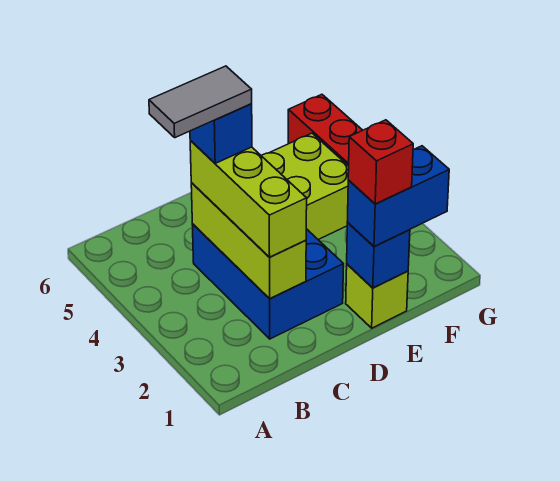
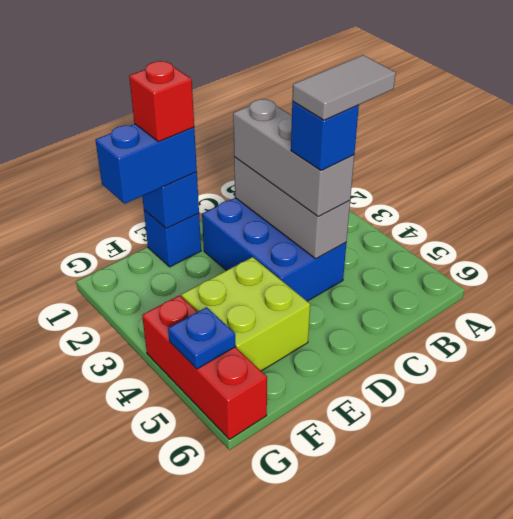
lime brick C2:C4 level 2 -> grey brick C2:C4 level 2
lime brick C2:C4 level 3 -> grey brick C2:C4 level 3
lime brick E1 level 1 -> blue brick E1 level 1
none -> blue plate G5 level 2

